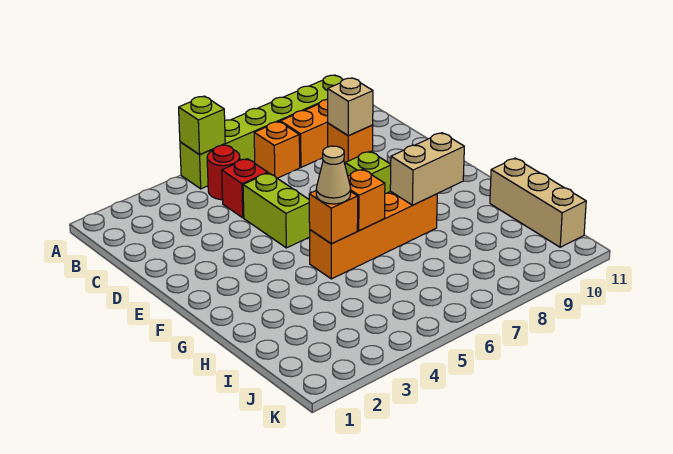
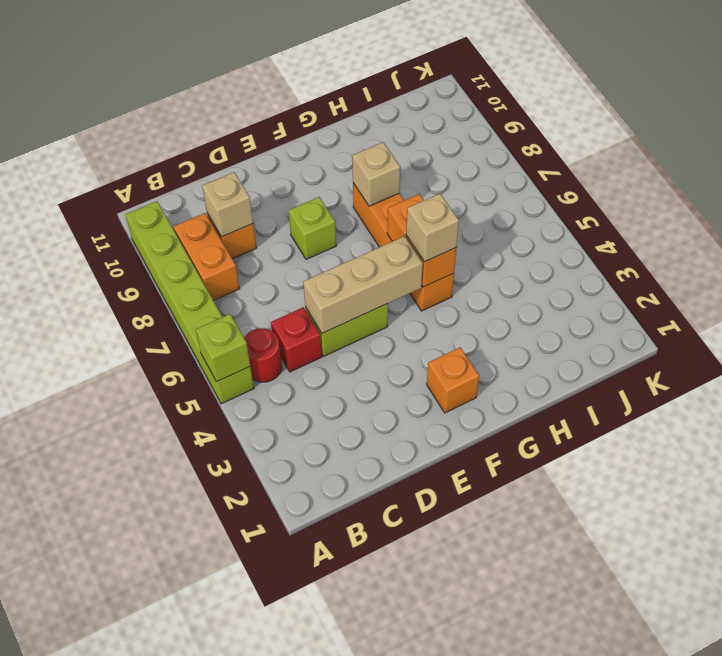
orange brick B7 level 1 -> orange brick F2 level 1
tan cone G5 level 3 -> tan brick G5 level 3
tan brick G8:G9 level 2 -> tan brick G8 level 2
tan brick H11:J11 level 1 -> tan brick D5:F5 level 2

